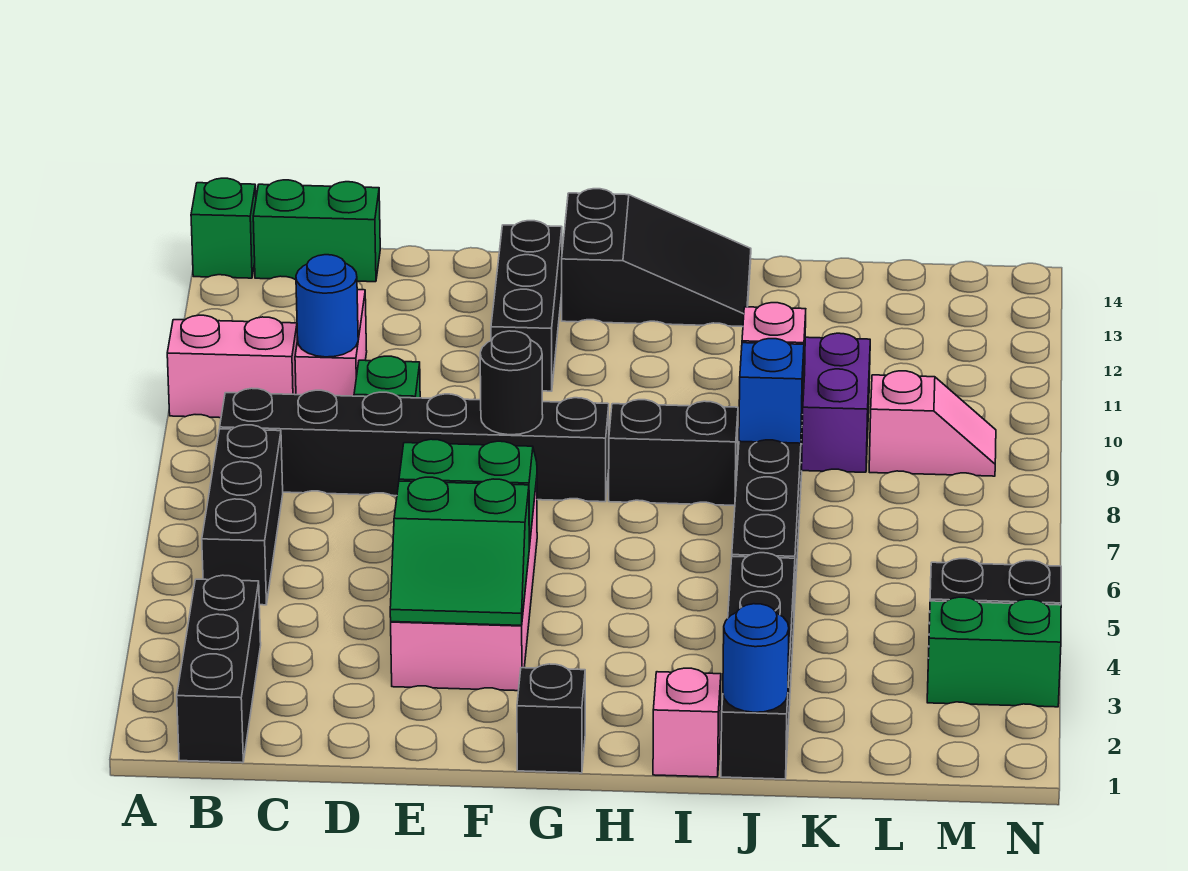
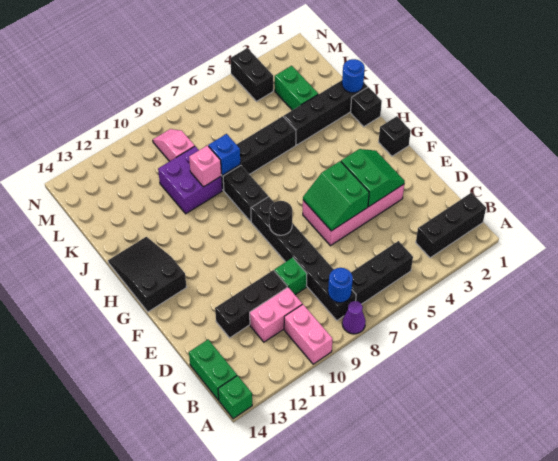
none -> purple cone A8 level 1
blue round brick C10 level 2 -> blue round brick B8 level 2
black brick F11:F13 level 1 -> black brick D10:D12 level 1
pink brick I1 level 1 -> black brick I1 level 1
green brick M3:N3 level 1 -> green brick K3:L3 level 1

